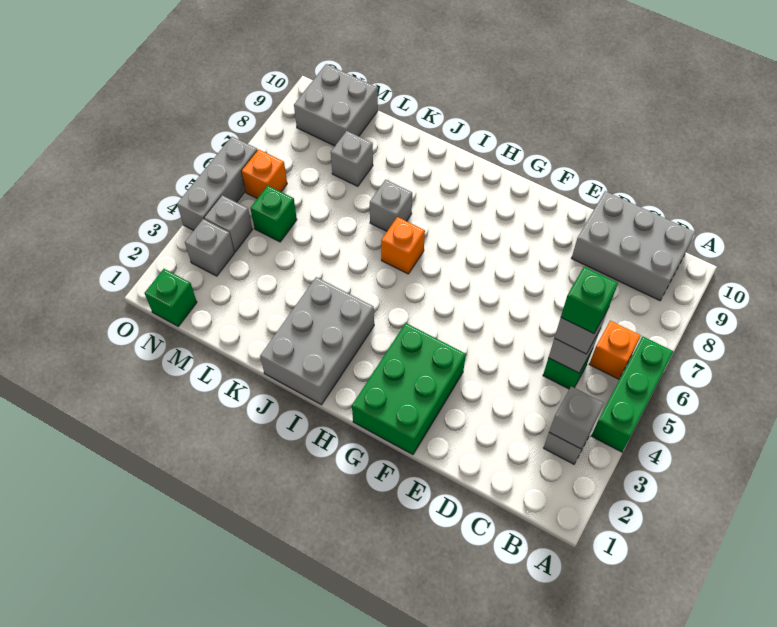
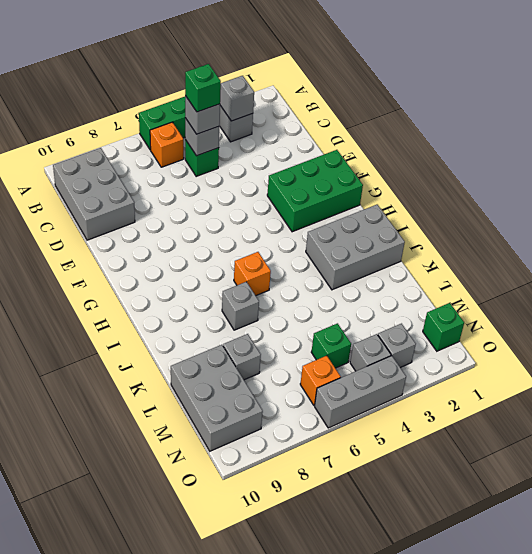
grey brick M9:N10 level 1 -> grey brick L9:N10 level 1

